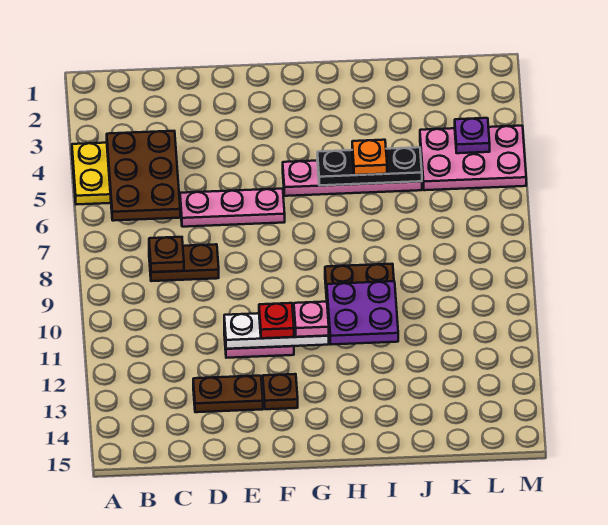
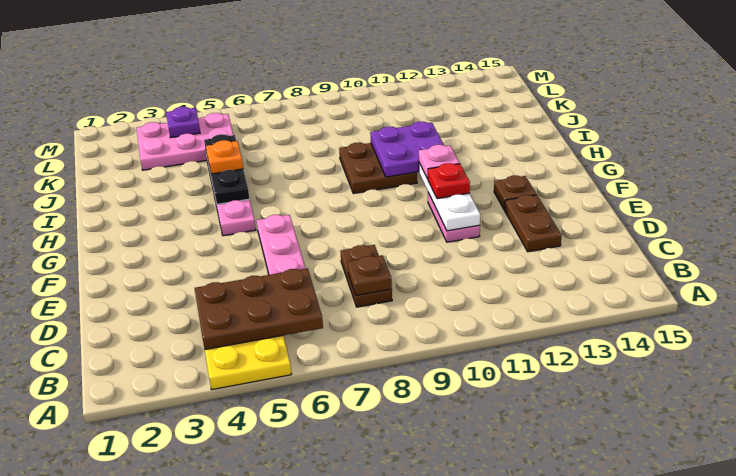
pink plate K4:M5 level 1 -> pink plate K3:L5 level 1

